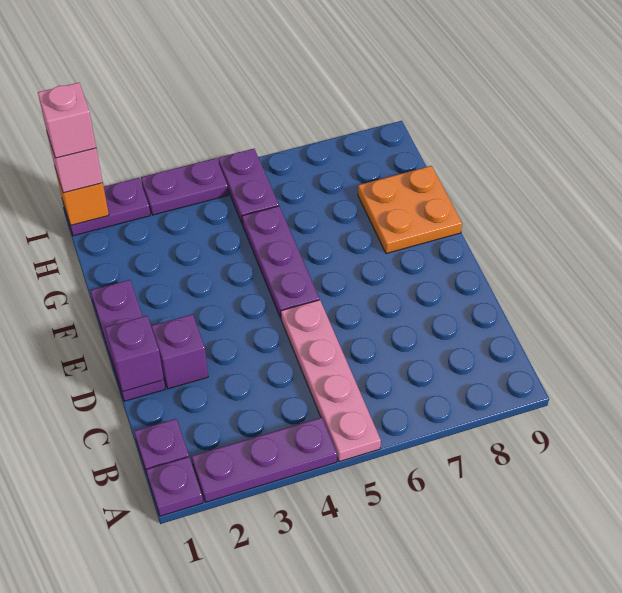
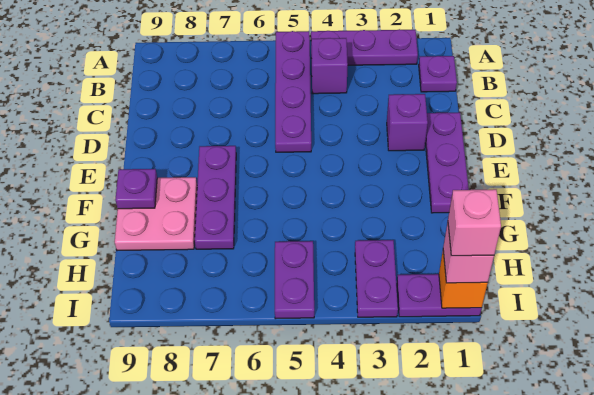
purple plate A1 level 1 -> purple plate F9 level 2
pink plate A5:D5 level 1 -> purple plate A5:D5 level 1
purple brick D1 level 2 -> purple brick B4 level 1
purple plate E5:G5 level 1 -> purple plate E7:G7 level 1
orange plate F8:G9 level 1 -> pink plate F8:G9 level 1
purple plate I3:I4 level 1 -> purple plate H3:I3 level 1

